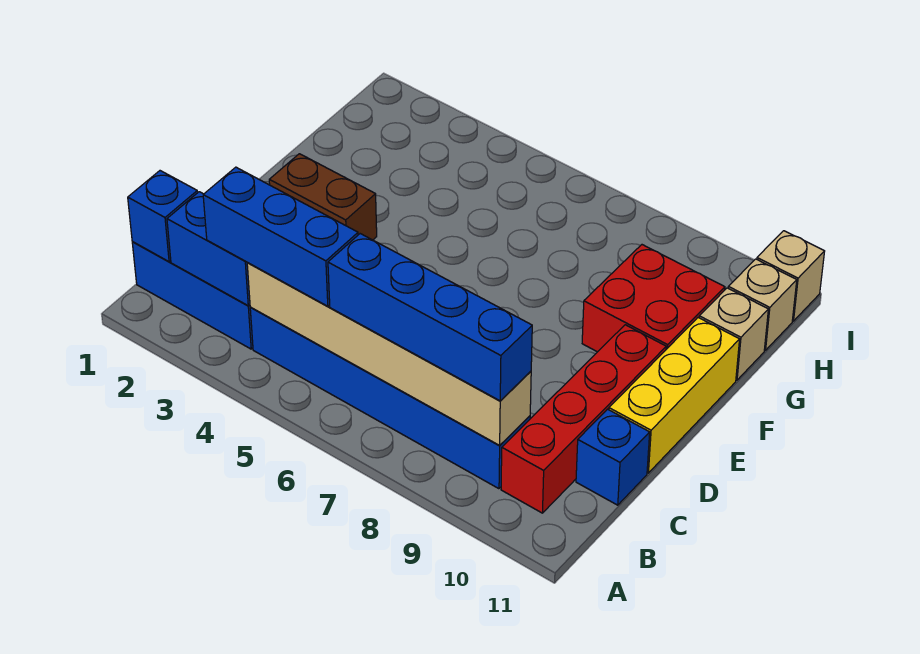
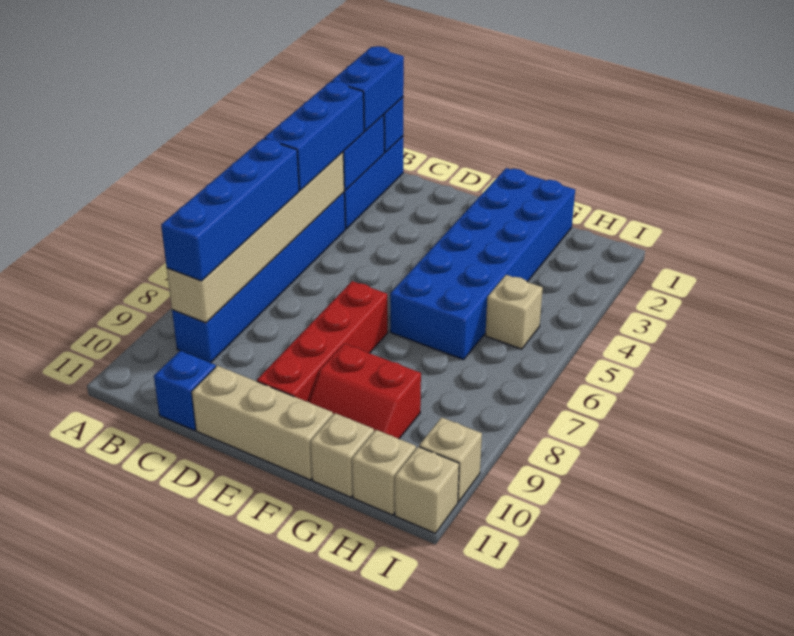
none -> blue brick B1:B2 level 3
red brick B10:E10 level 1 -> red brick E7:E10 level 1
yellow brick D11:F11 level 1 -> tan brick D11:F11 level 1
brown brick E2:E3 level 1 -> none
none -> blue brick F1:G6 level 1
red brick F9:G10 level 1 -> red slope F9:G10 level 1 top 9
none -> tan brick H5 level 1
none -> tan brick I10 level 1

